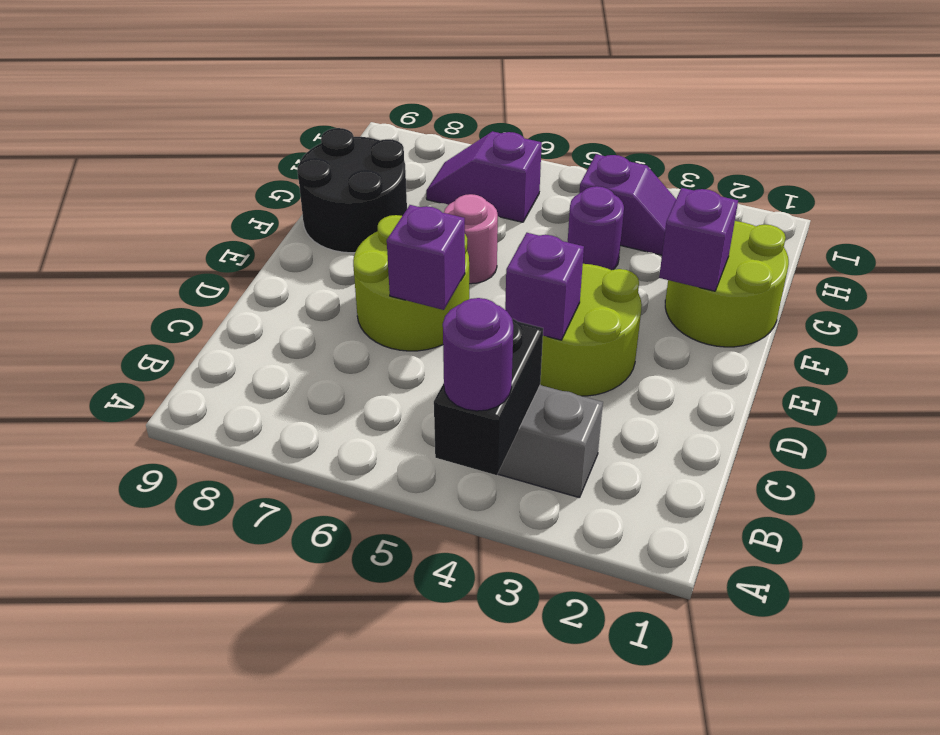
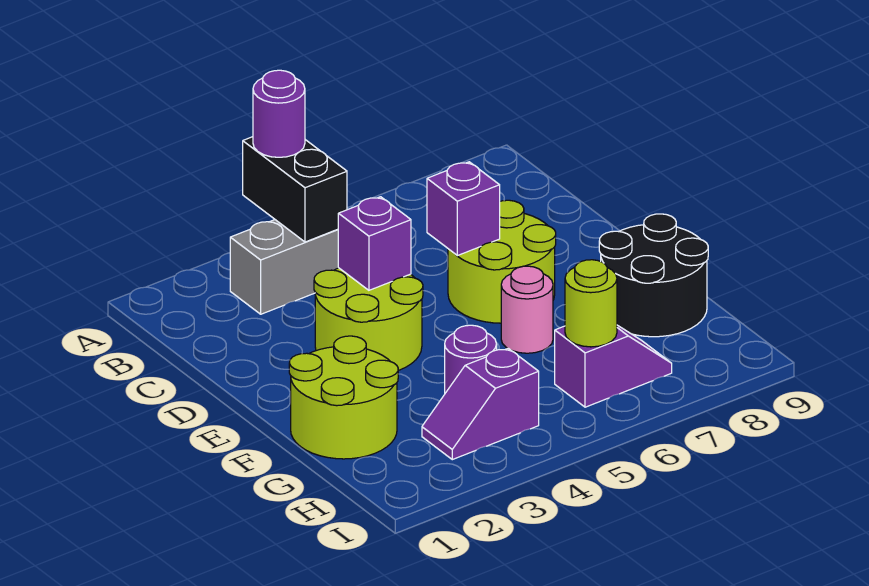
purple brick F2 level 2 -> none
none -> lime round brick H6 level 2

